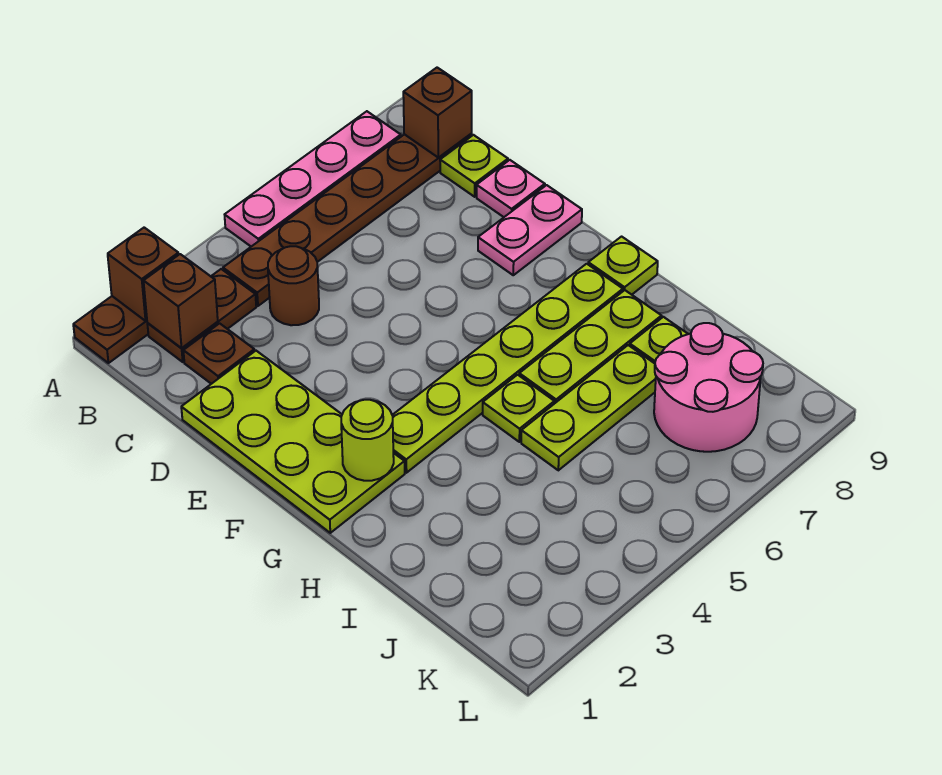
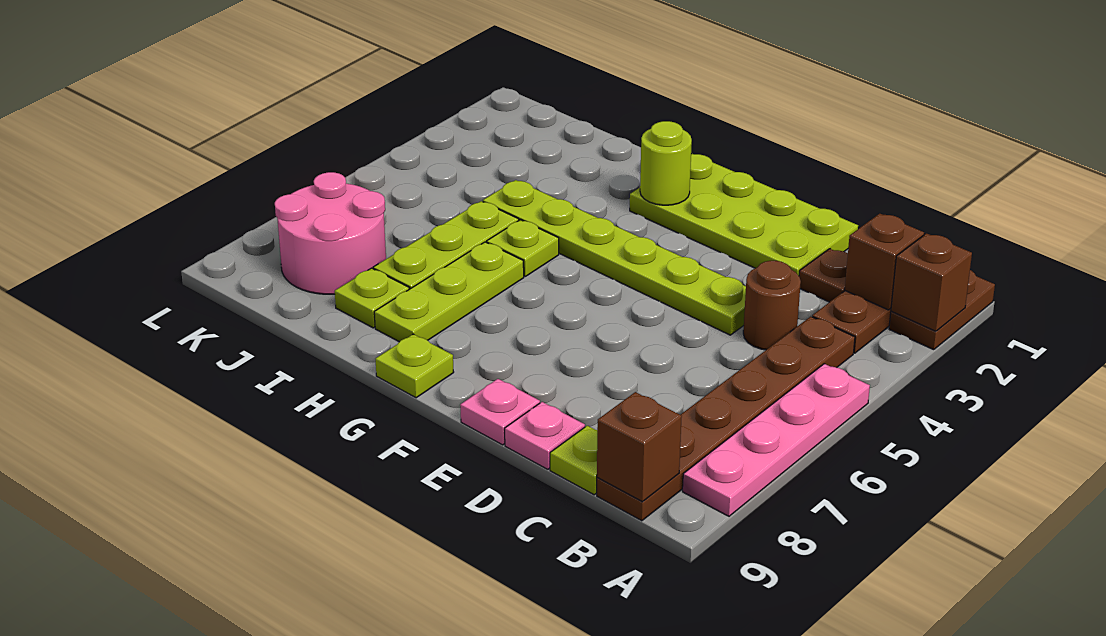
pink plate E8:E9 level 1 -> pink plate E9 level 1
lime plate G3:G8 level 1 -> lime plate D4:I4 level 1

